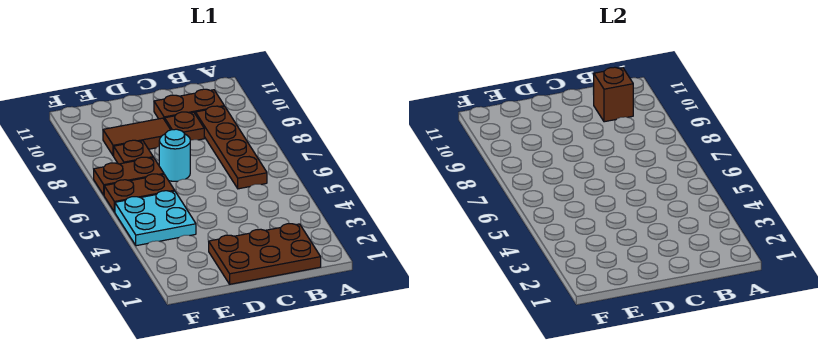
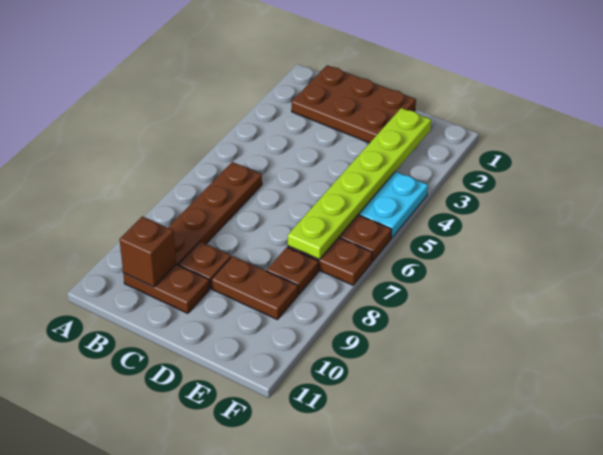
cyan round brick D7 level 1 -> none
brown tile D9:E9 level 1 -> brown plate D9:E9 level 1
none -> lime plate E2:E7 level 2

